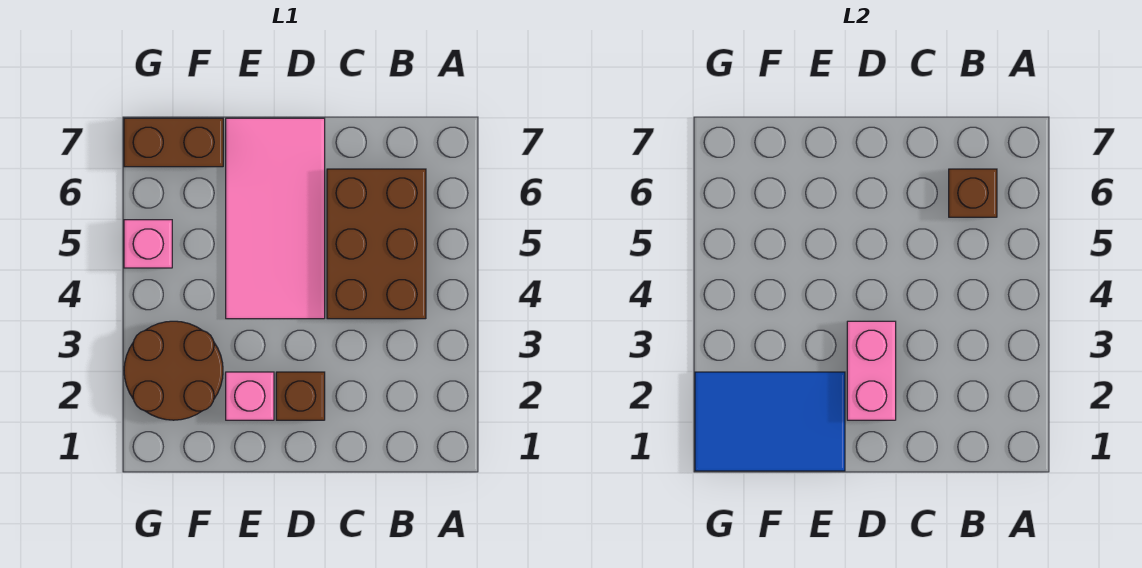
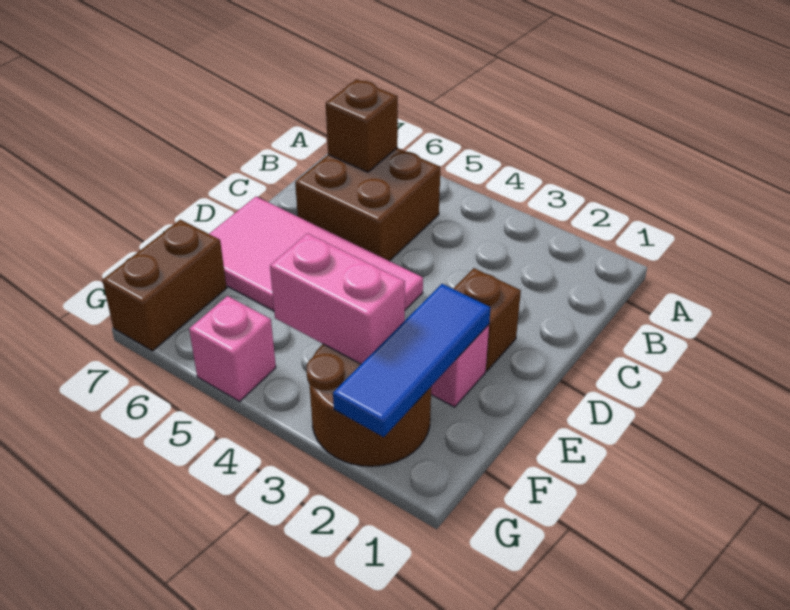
brown brick B4:C6 level 1 -> brown brick B5:C6 level 1
pink brick D2:D3 level 2 -> pink brick F3:F4 level 2
blue tile E1:G2 level 2 -> blue tile E2:G2 level 2

